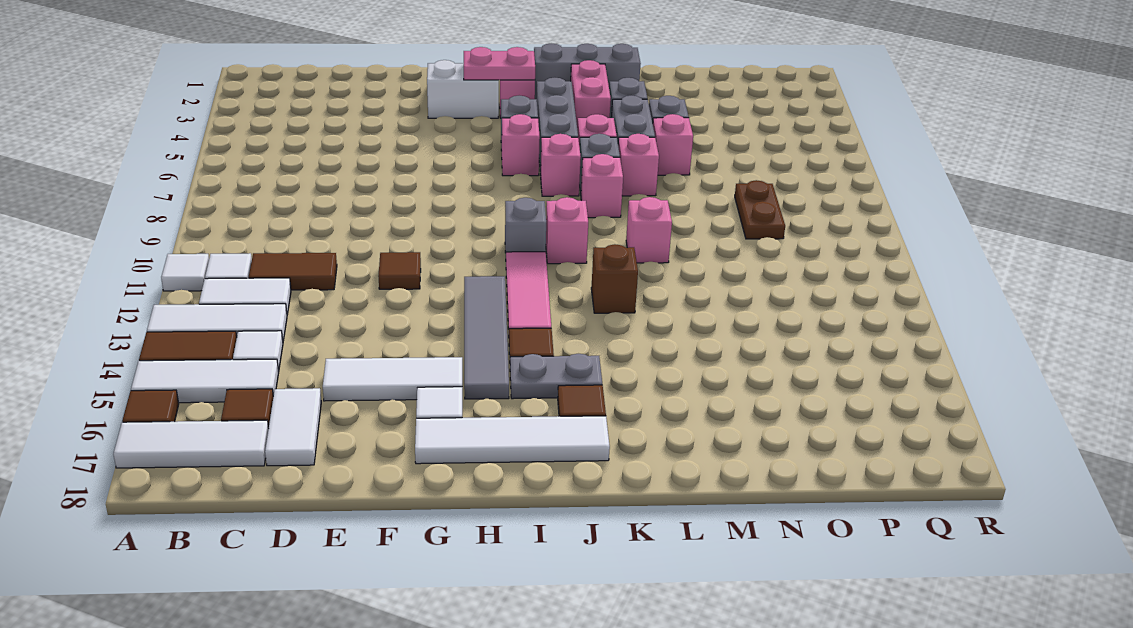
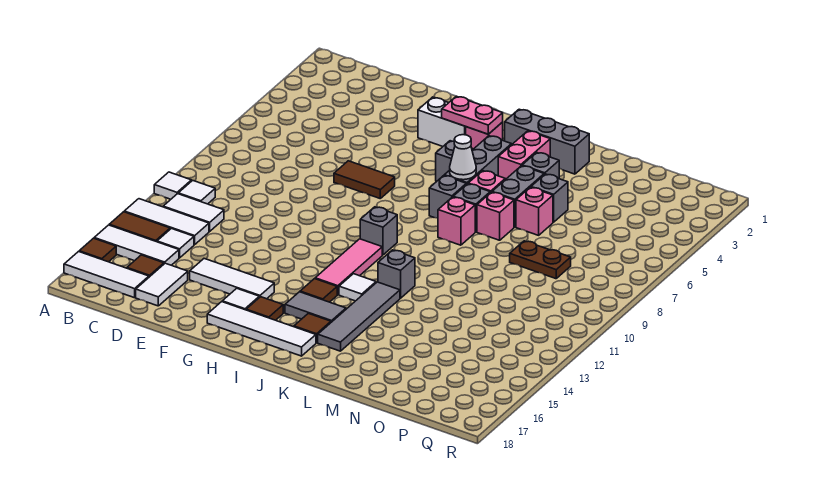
brown tile C11:D11 level 1 -> brown tile F7:G7 level 1
brown tile F11 level 1 -> brown tile H16 level 1
grey tile H12:H15 level 1 -> grey tile K13:K16 level 1
pink brick I6 level 1 -> none
grey plate I15:J15 level 1 -> grey tile I15:J15 level 1
none -> white cone J6 level 2
pink brick J7 level 1 -> grey brick J7 level 1
pink brick J10 level 1 -> none
none -> white tile J13 level 1
brown brick K12 level 1 -> grey brick K12 level 1
pink brick L10 level 1 -> none
brown plate O8:O9 level 1 -> brown plate N8:O8 level 1

